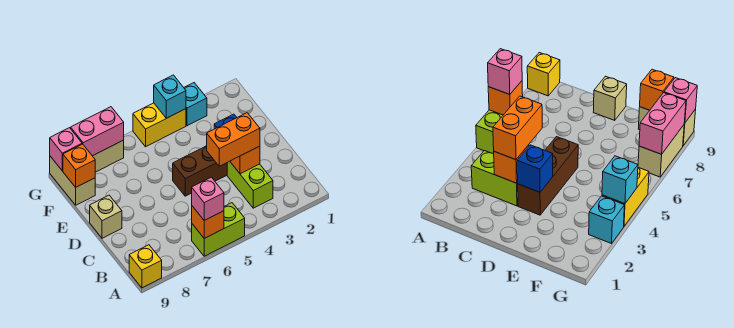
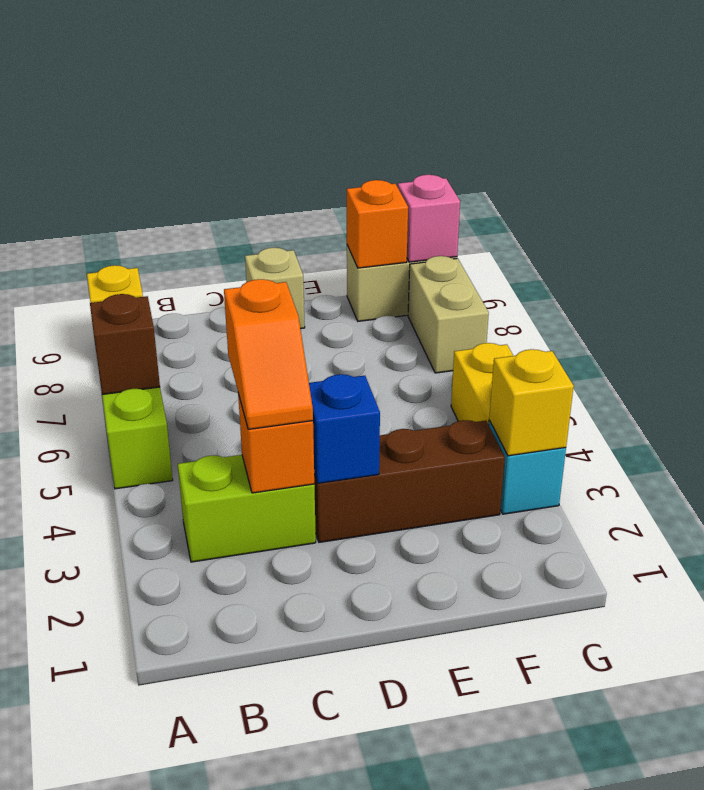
orange brick A6 level 2 -> brown brick A6 level 2
pink brick A6 level 3 -> none
orange brick C3:C4 level 3 -> orange slope C3:C4 level 3 top 4
brown brick D3:D5 level 1 -> brown brick D3:F3 level 1
none -> yellow brick G3 level 2
cyan brick G4 level 2 -> none
pink brick G7:G8 level 2 -> none

